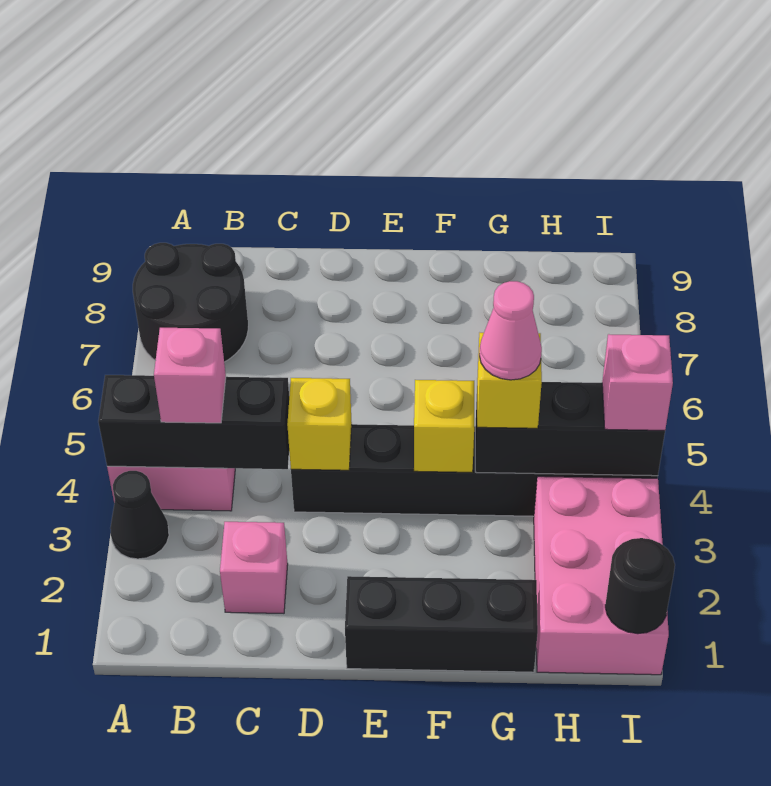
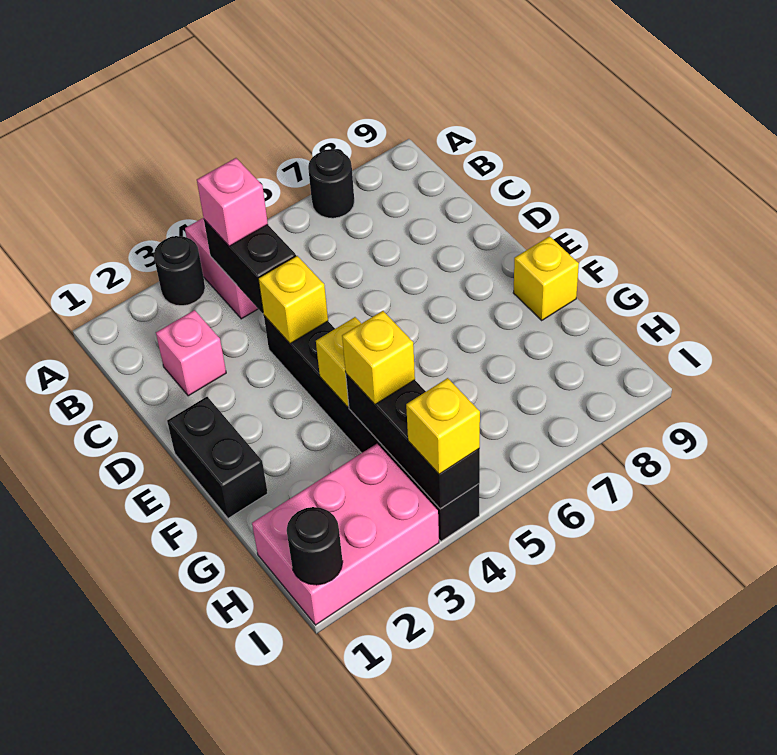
black cone A3 level 1 -> black round brick A3 level 1
black brick A4:C4 level 2 -> black brick B4:C4 level 2
black round brick A7:B8 level 1 -> black round brick A7 level 1
black brick E1:G1 level 1 -> black brick E1:F1 level 1
none -> yellow brick F9 level 1
pink cone G4 level 4 -> none
pink brick I4 level 3 -> yellow brick I4 level 3

